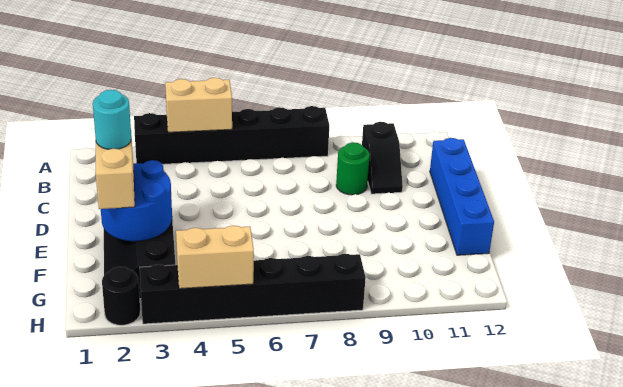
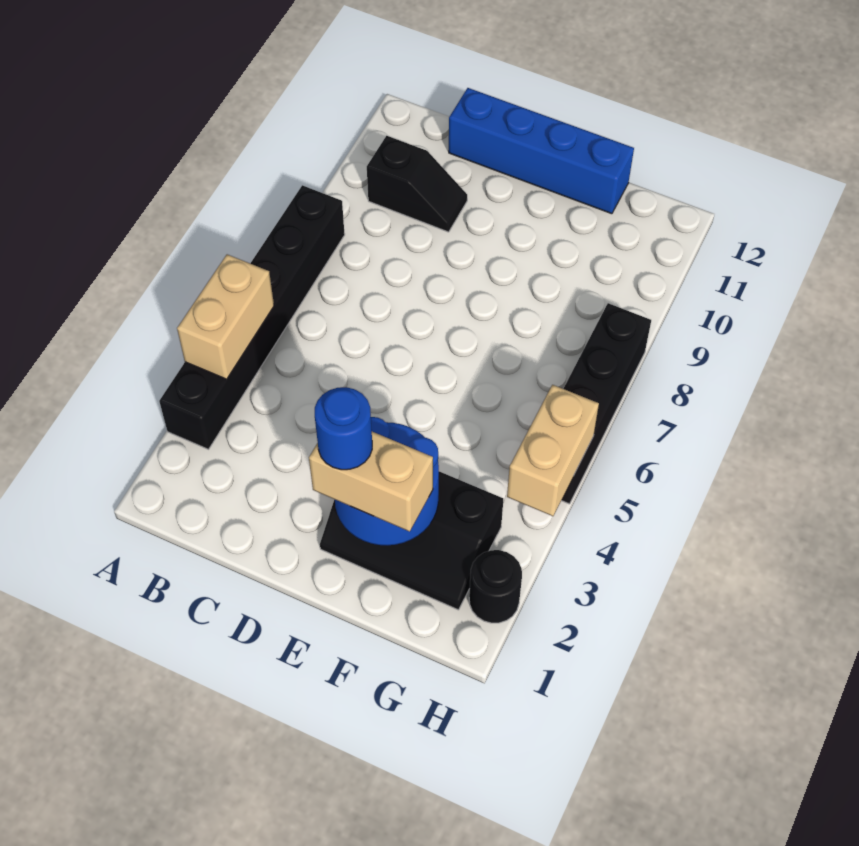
green round brick C9 level 1 -> none
cyan round brick E2 level 4 -> blue round brick E2 level 4
black brick H3:H8 level 1 -> black brick H5:H8 level 1

